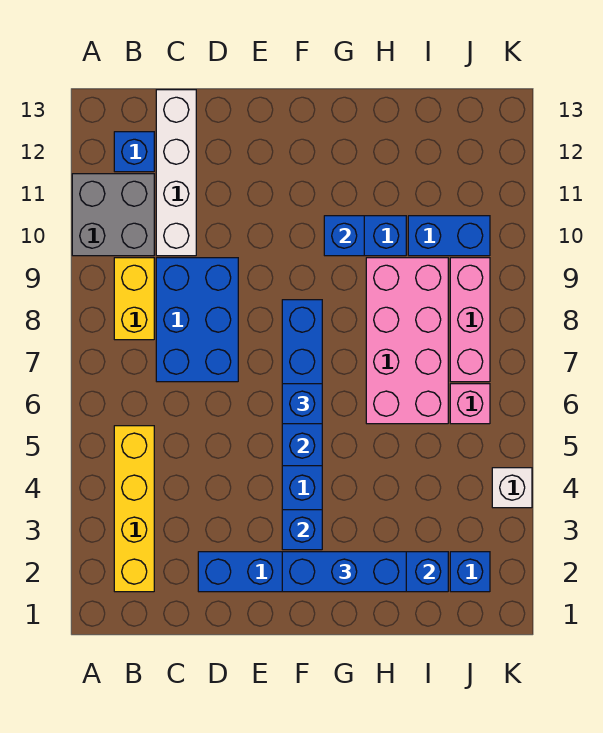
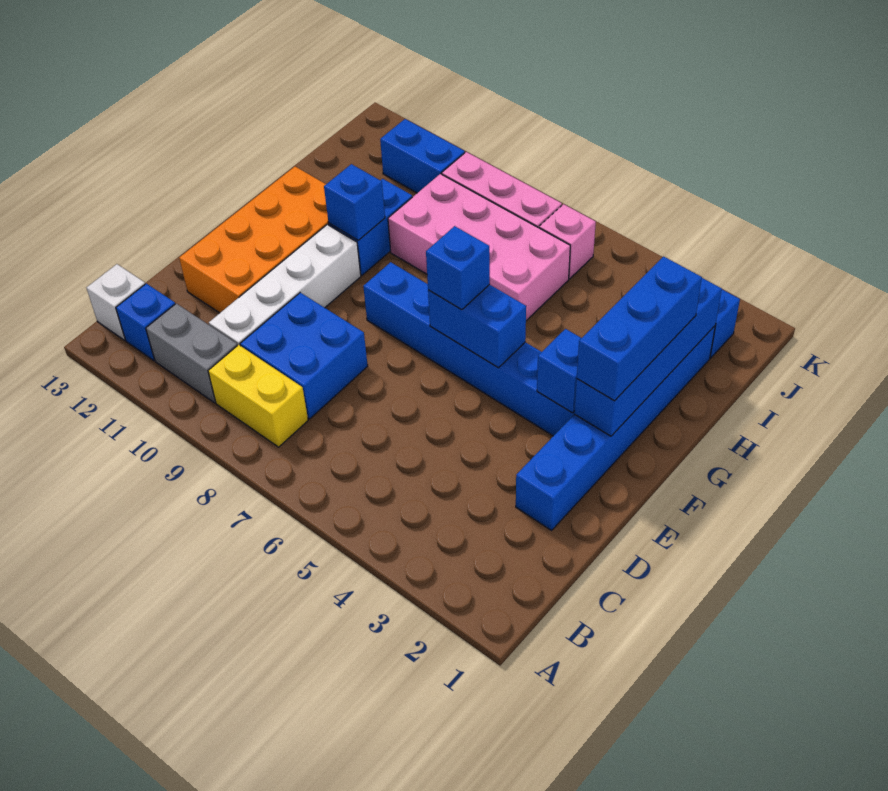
grey brick A10:B11 level 1 -> grey brick B10:B11 level 1
yellow brick B2:B5 level 1 -> none
blue brick C7:D9 level 1 -> blue brick C8:D9 level 1
white brick C10:C13 level 1 -> white brick C10:F10 level 1
none -> orange brick D11:G12 level 1
blue brick I10:J10 level 1 -> blue brick J10:J11 level 1
white brick K4 level 1 -> white brick B13 level 1

